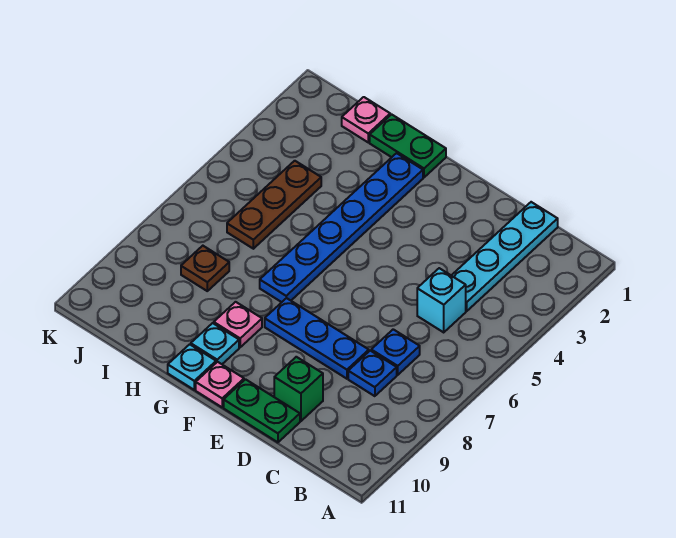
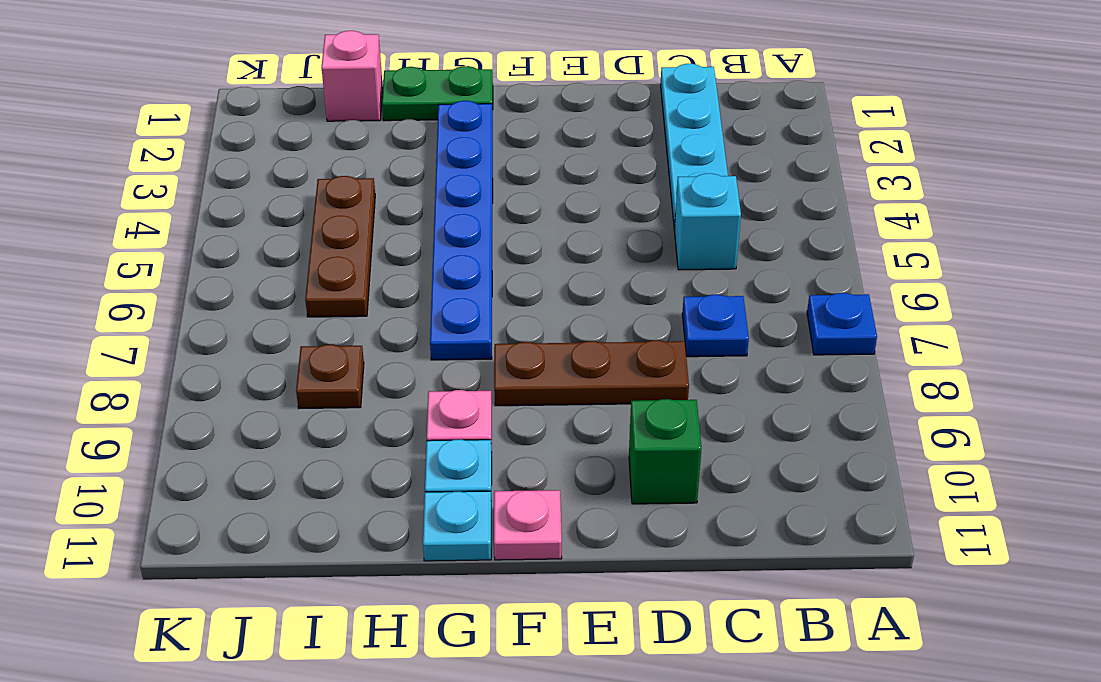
blue plate C8 level 1 -> blue plate A7 level 1
blue plate D8:F8 level 1 -> brown plate D8:F8 level 1
green plate D11:E11 level 1 -> none
pink plate I1 level 1 -> pink brick I1 level 1

